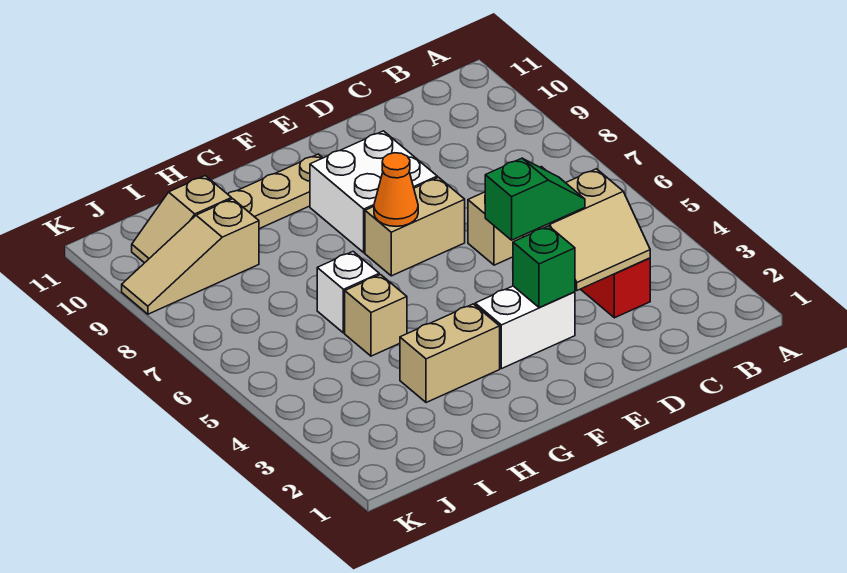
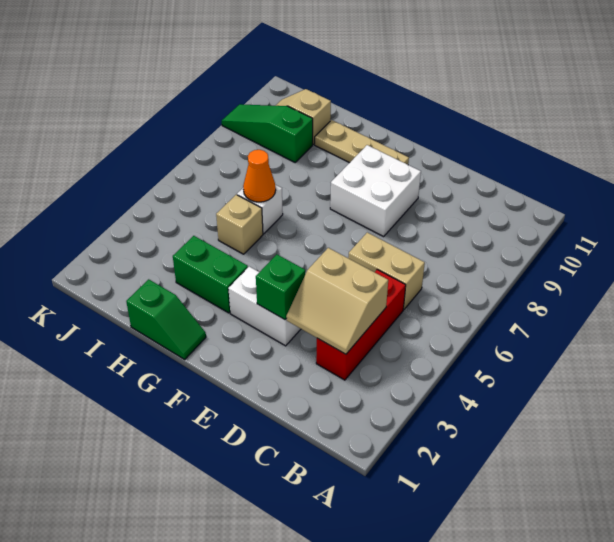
green slope D4:E4 level 3 top E -> green slope G1:H1 level 1 top H
tan brick E7:F7 level 1 -> none
orange cone F7 level 2 -> orange cone H6 level 2
tan brick G3:H3 level 1 -> green brick G3:H3 level 1
tan slope I9:K9 level 1 top I -> green slope I9:K9 level 1 top I

